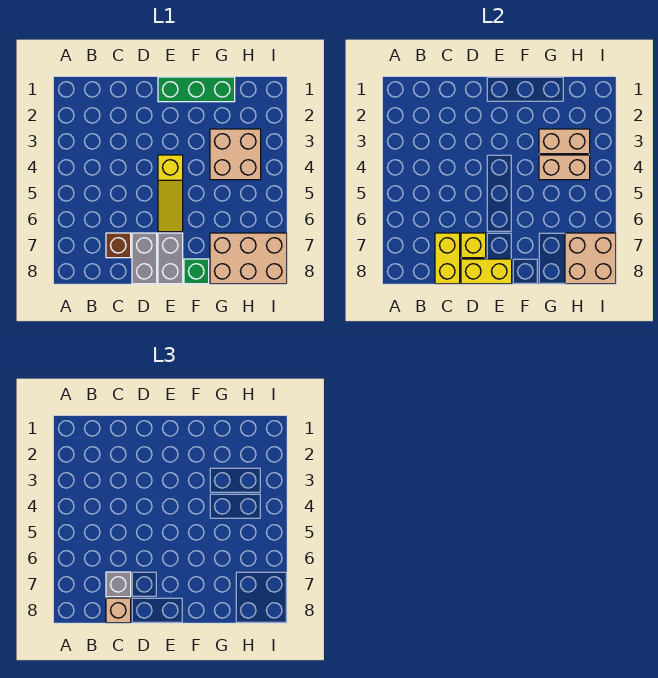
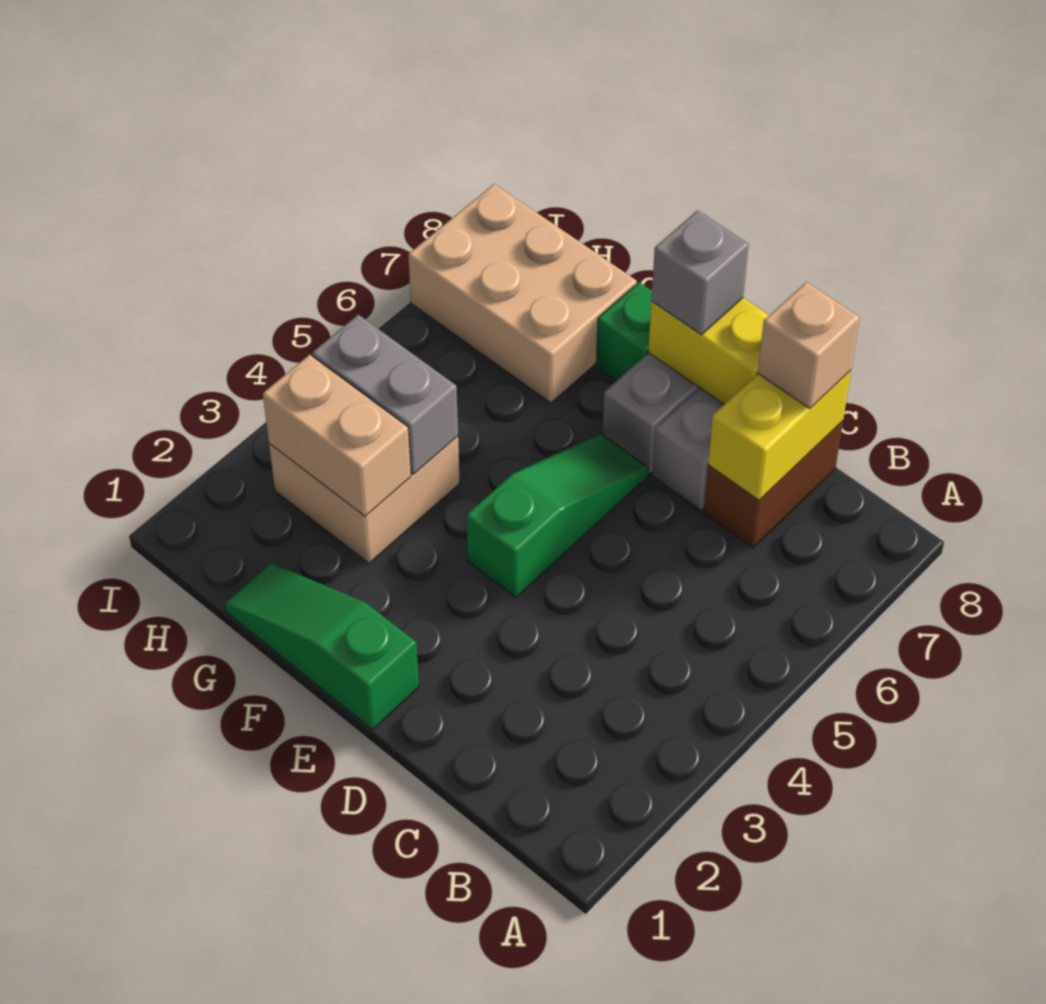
brown brick C7 level 1 -> brown brick C7:C8 level 1
grey brick C7 level 3 -> grey brick E8 level 3
yellow brick D7 level 2 -> none
green brick E1:G1 level 1 -> green slope E1:G1 level 1 top E
yellow slope E4:E6 level 1 top 4 -> green slope E4:E6 level 1 top 4
tan brick G4:H4 level 2 -> grey brick G4:H4 level 2
tan brick H7:I8 level 2 -> none

